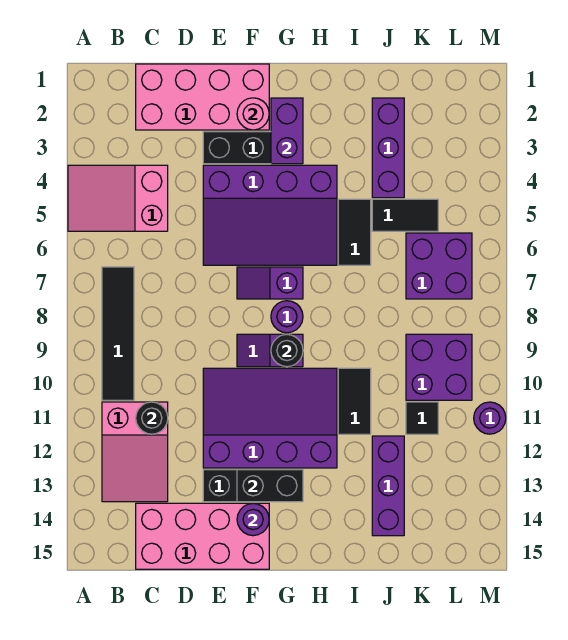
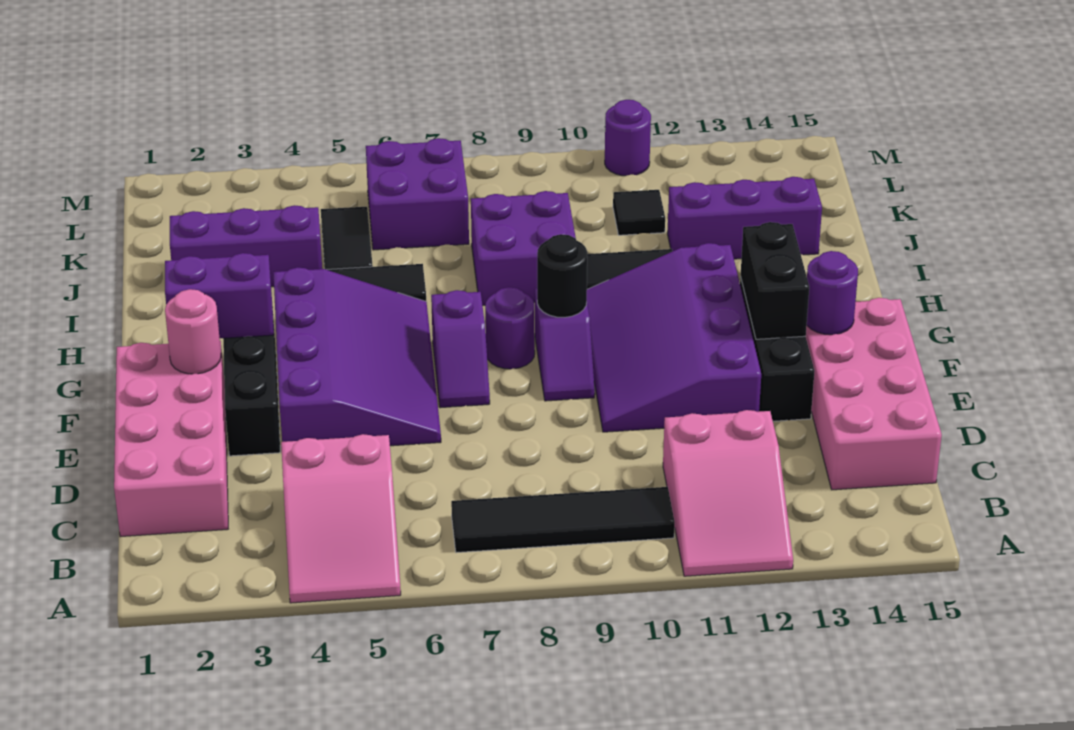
pink slope B11:C13 level 1 top 11 -> pink slope A11:C12 level 1 top C
black round brick C11 level 2 -> none
purple brick K9:L10 level 1 -> purple brick I8:J9 level 1

